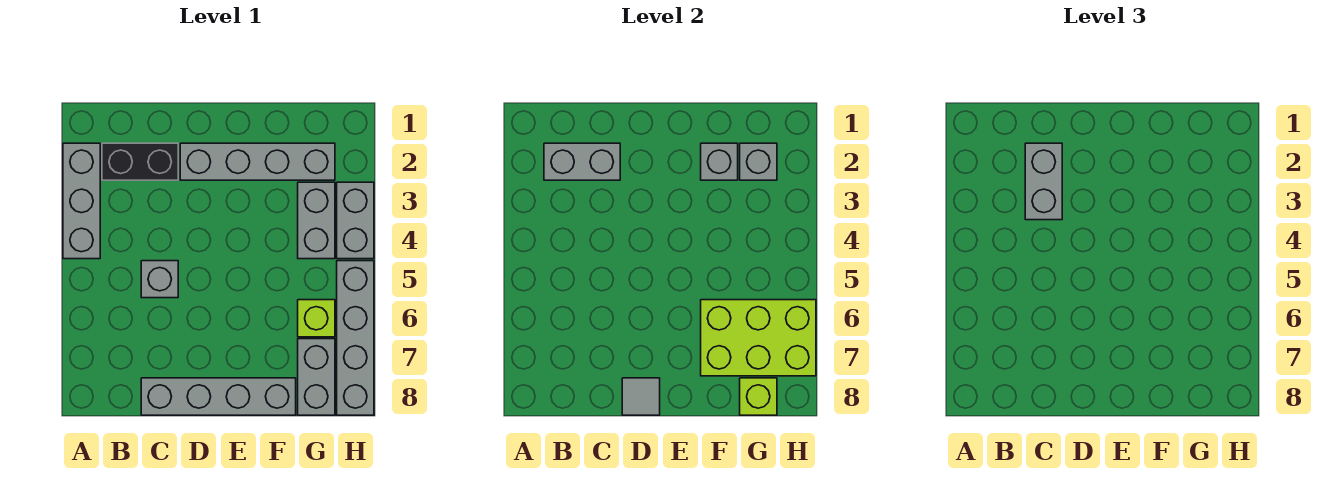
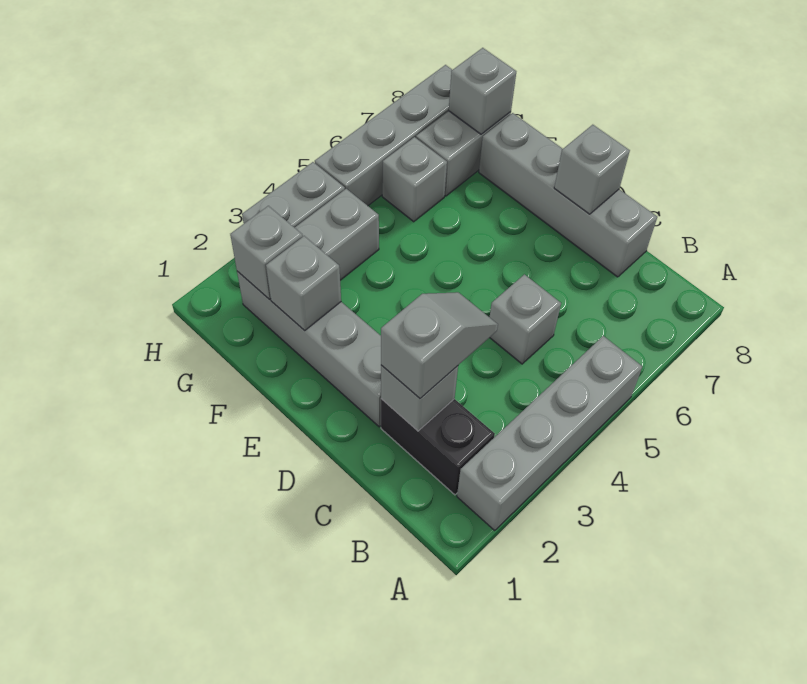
grey brick A2:A4 level 1 -> grey brick A2:A5 level 1
grey brick B2:C2 level 2 -> grey brick C2 level 2
grey brick C2:C3 level 3 -> grey slope C2:C3 level 3 top 2
grey tile D8 level 2 -> grey brick D8 level 2
lime brick F6:H7 level 2 -> none
lime brick G6 level 1 -> grey brick G6 level 1
lime brick G8 level 2 -> grey brick G8 level 2

